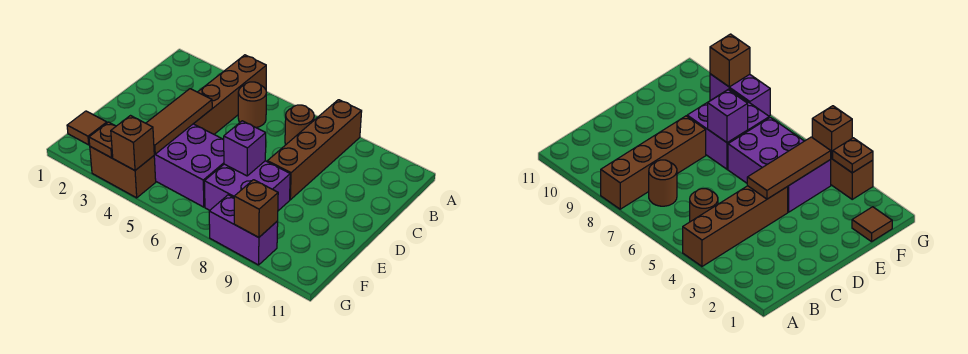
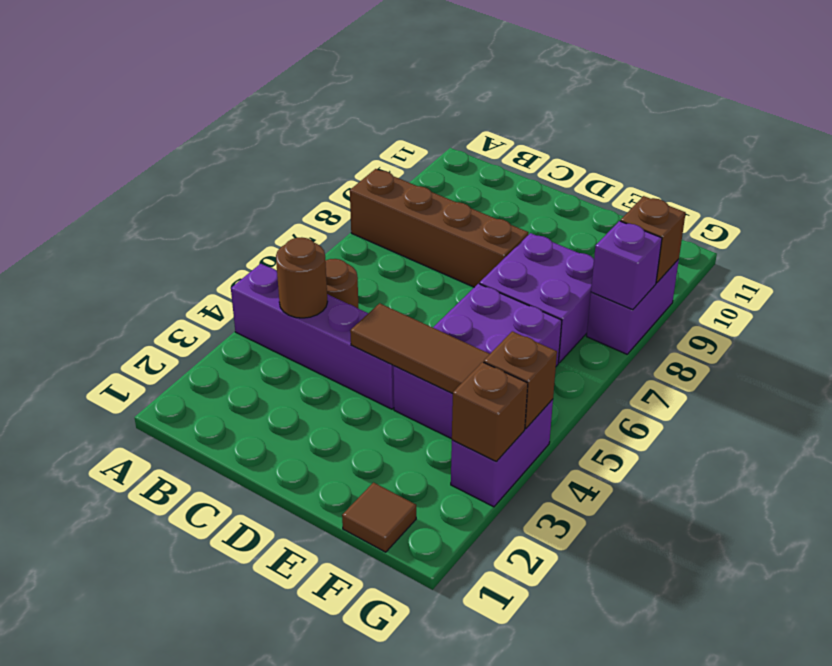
brown brick A4:D4 level 1 -> purple brick A4:D4 level 1
brown round brick B7 level 1 -> brown round brick B4 level 2
purple brick E7 level 2 -> purple brick G8 level 2
brown brick G3:G4 level 1 -> purple brick G3:G4 level 1
brown plate G3 level 2 -> brown brick G3 level 2

